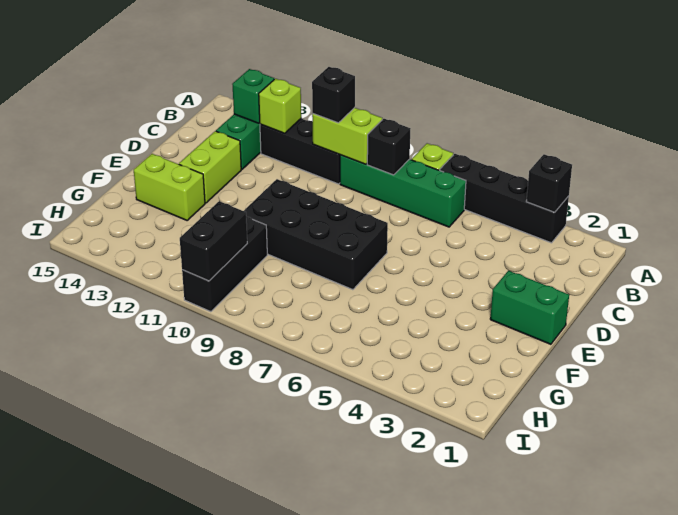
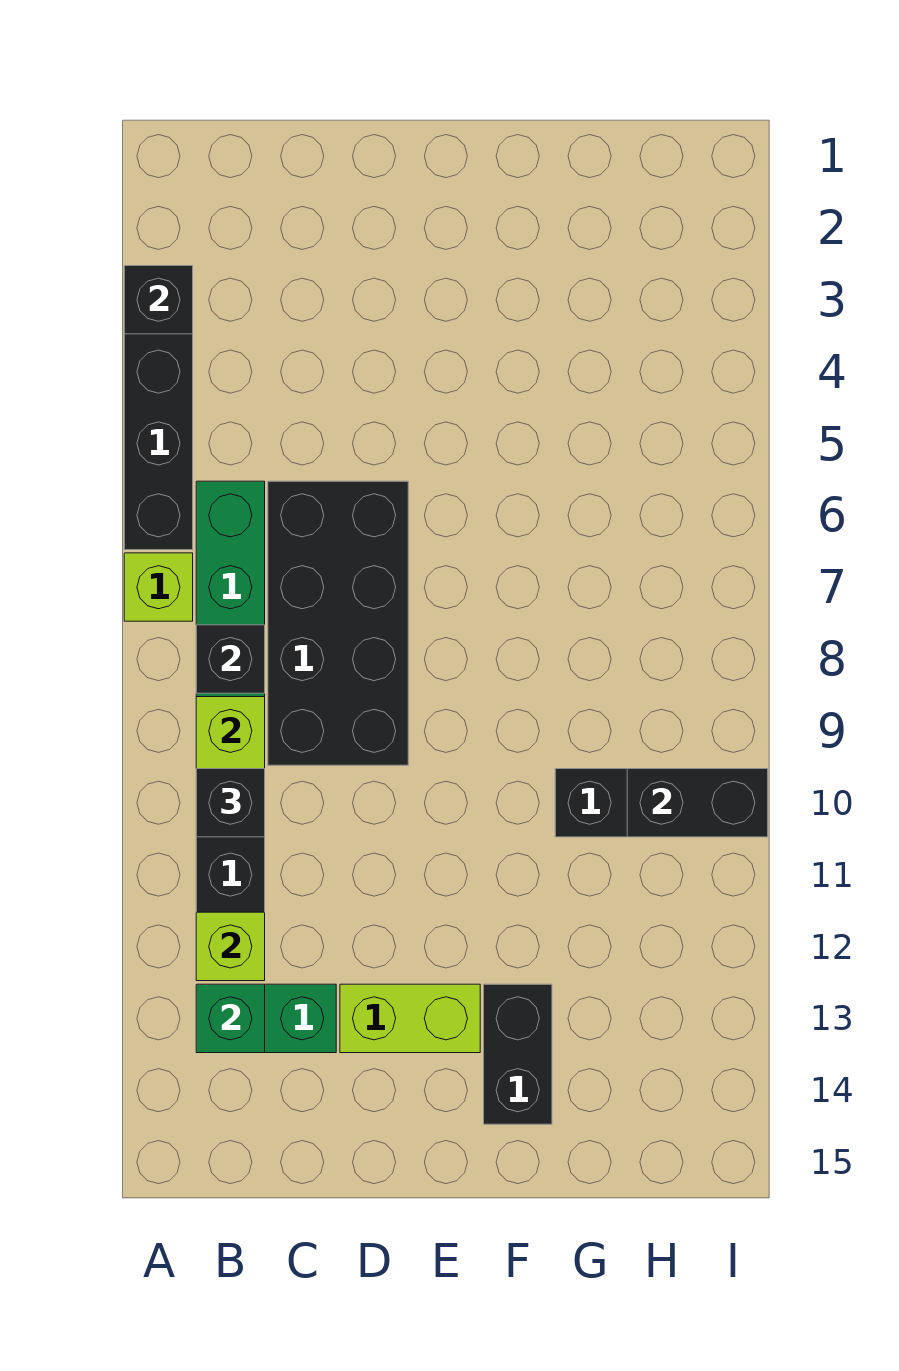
green brick E1:E2 level 1 -> none
black brick E7:F10 level 1 -> black brick C6:D9 level 1
lime brick F13:F14 level 1 -> black brick F13:F14 level 1

